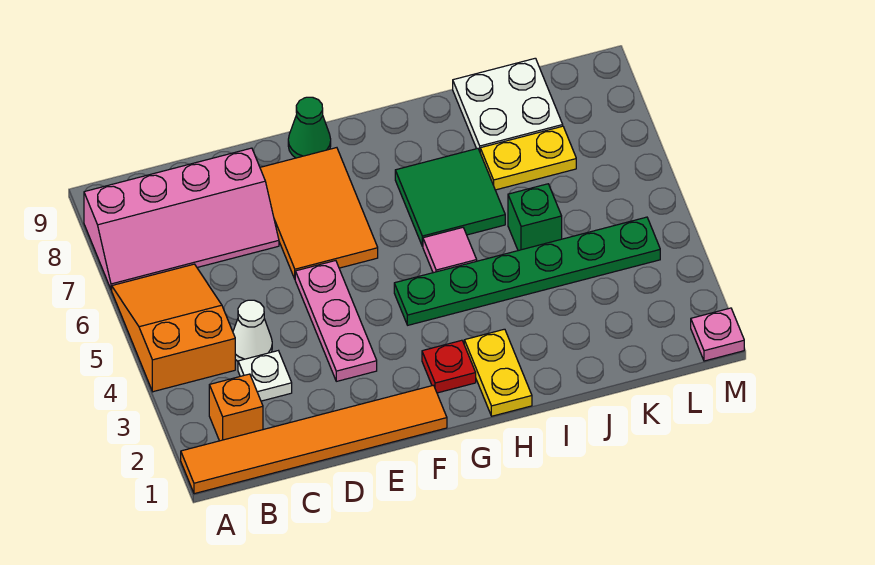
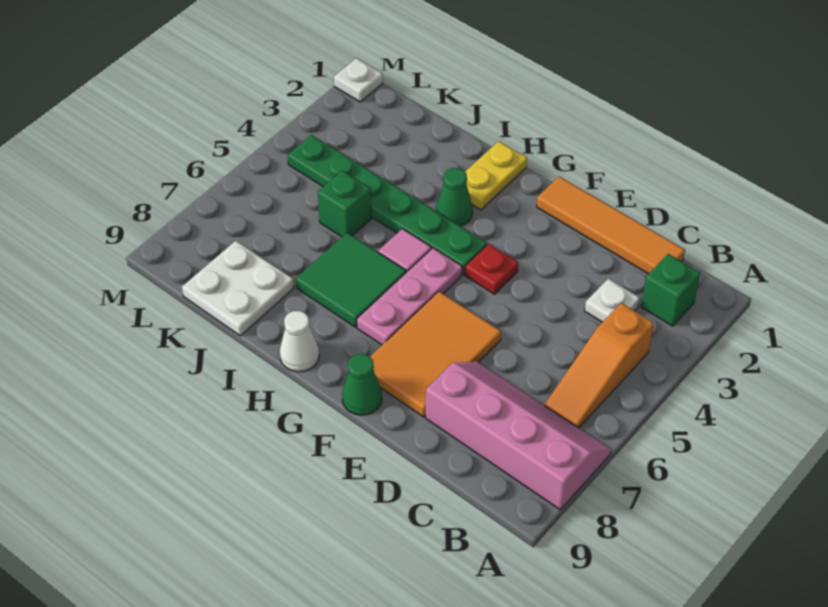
orange tile A1:F1 level 1 -> orange tile C1:F1 level 1
orange slope A4:B6 level 1 top 4 -> orange slope B4:B6 level 1 top 4
orange brick B2 level 1 -> green brick B2 level 1
white cone C4 level 1 -> white cone H9 level 1
pink plate E3:E5 level 1 -> pink plate G5:G7 level 1
red plate G2 level 1 -> red plate F4 level 1
none -> green cone H3 level 1
yellow plate J7:K7 level 1 -> none
pink plate M1 level 1 -> white plate M1 level 1

